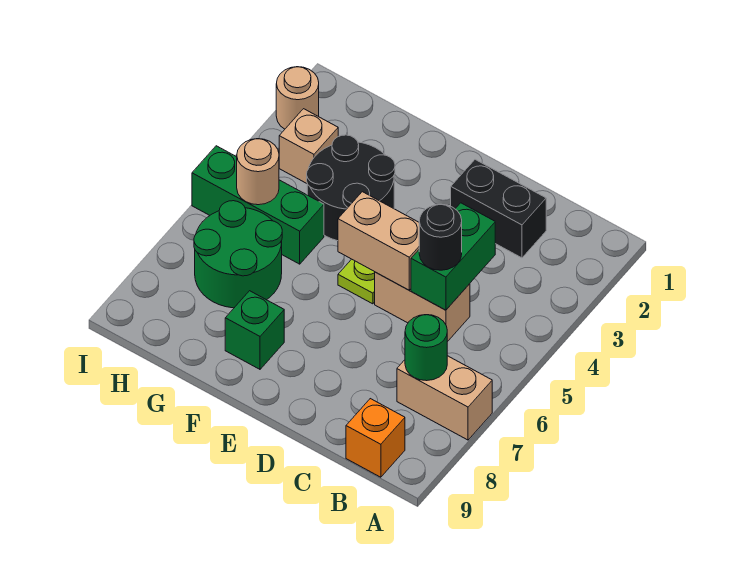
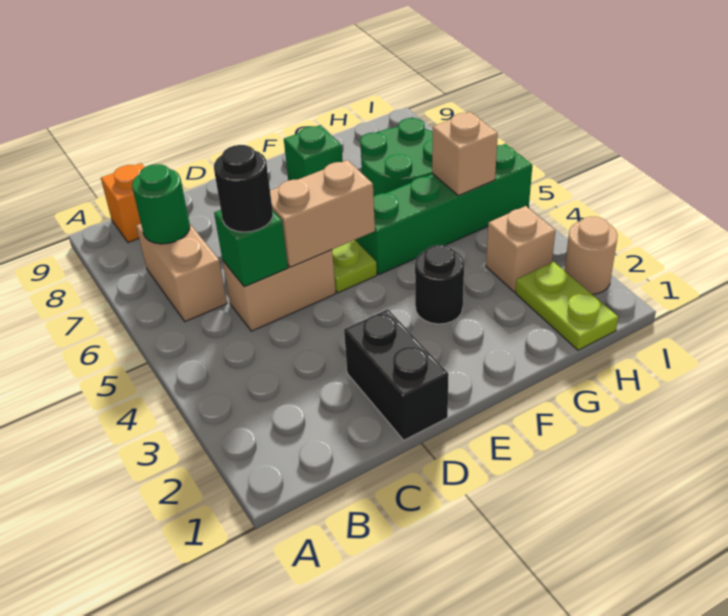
tan brick A7:B7 level 1 -> tan brick B6:B7 level 1
black brick C2:D2 level 1 -> black brick D1:D2 level 1
green brick C4:C5 level 2 -> green brick C5 level 2
black round brick F3:G4 level 1 -> black round brick F3 level 1
green brick G5:I5 level 1 -> green brick F5:I5 level 1
none -> lime plate H1:H2 level 1
tan round brick H5 level 2 -> tan brick H5 level 2

